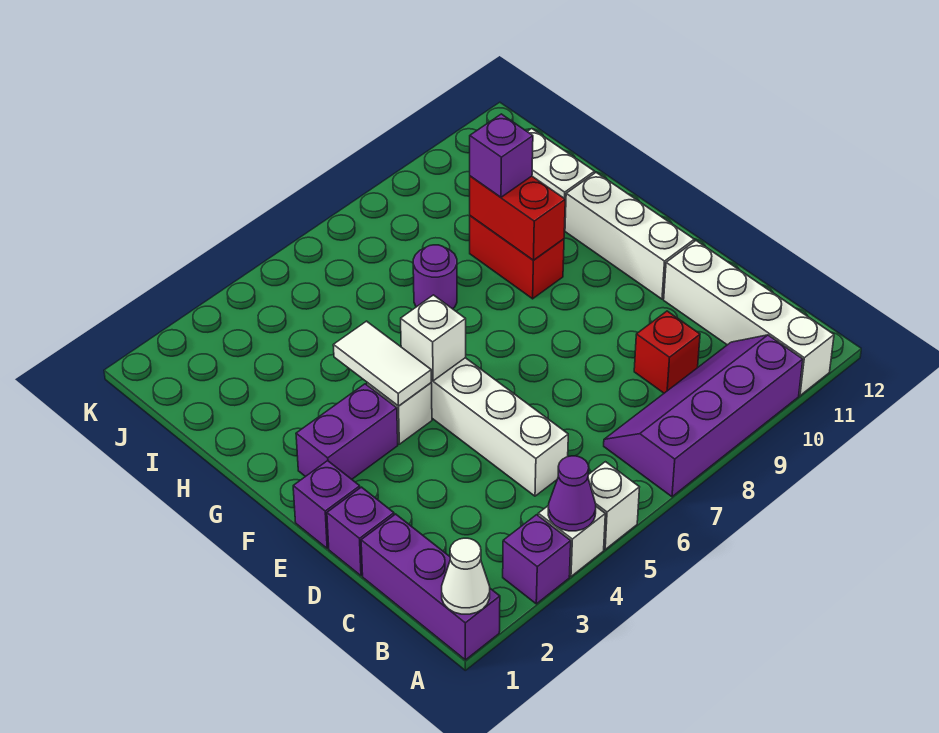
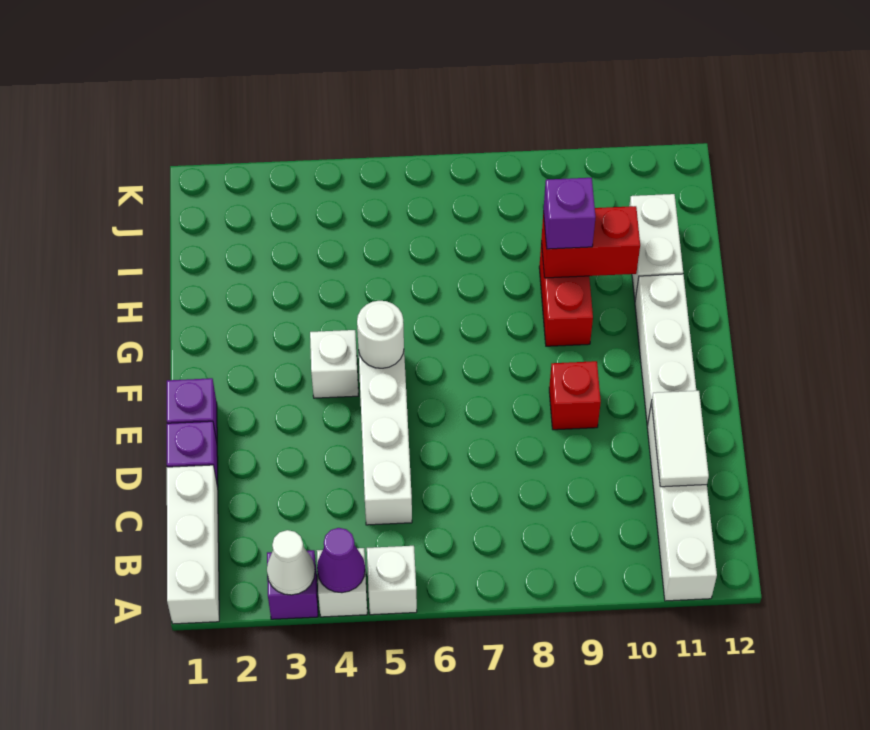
purple brick A1:C1 level 1 -> white brick A1:C1 level 1
white cone A1 level 2 -> white cone A3 level 2
purple slope A7:B10 level 1 top A -> none
red brick C9 level 1 -> red brick E9 level 1
purple brick F2:F3 level 1 -> none
white tile F4:G4 level 2 -> white tile C11:D11 level 2
white brick F5 level 2 -> white round brick F5 level 2
red brick G9:H9 level 2 -> red brick H9:H10 level 2
purple round brick H7 level 1 -> none

